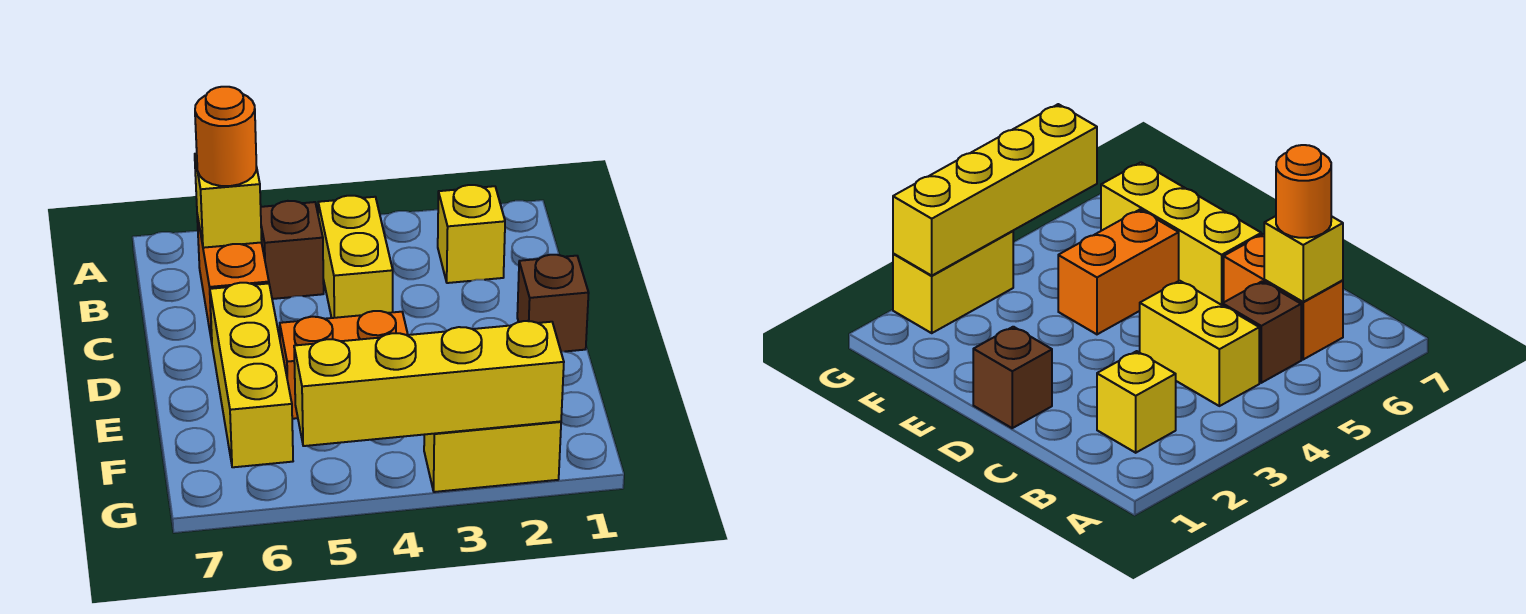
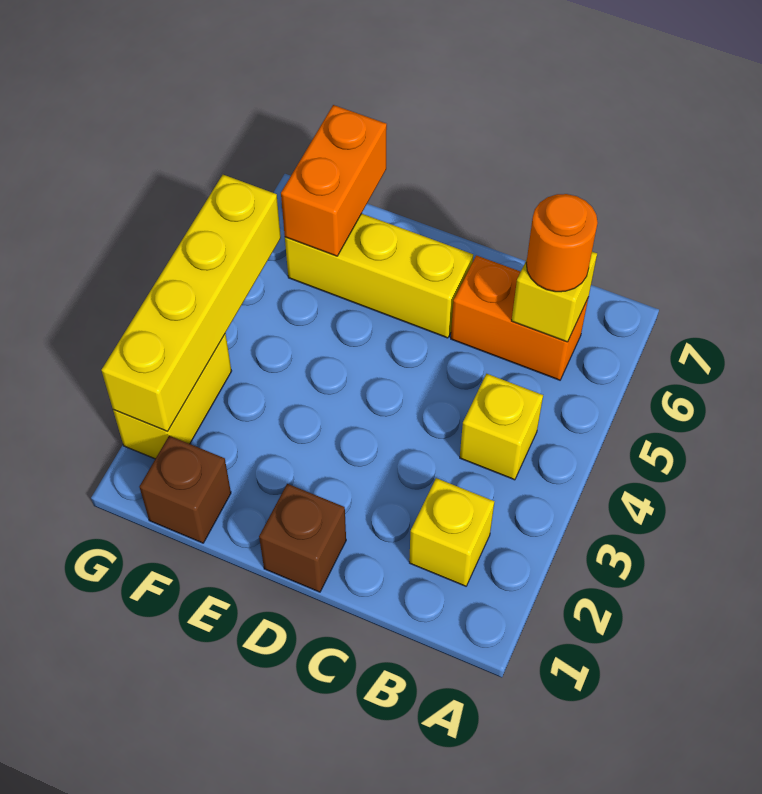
yellow brick B4:C4 level 1 -> yellow brick B4 level 1
brown brick B5 level 1 -> brown brick F1 level 1
orange brick E4:E5 level 1 -> orange brick F6:F7 level 2

